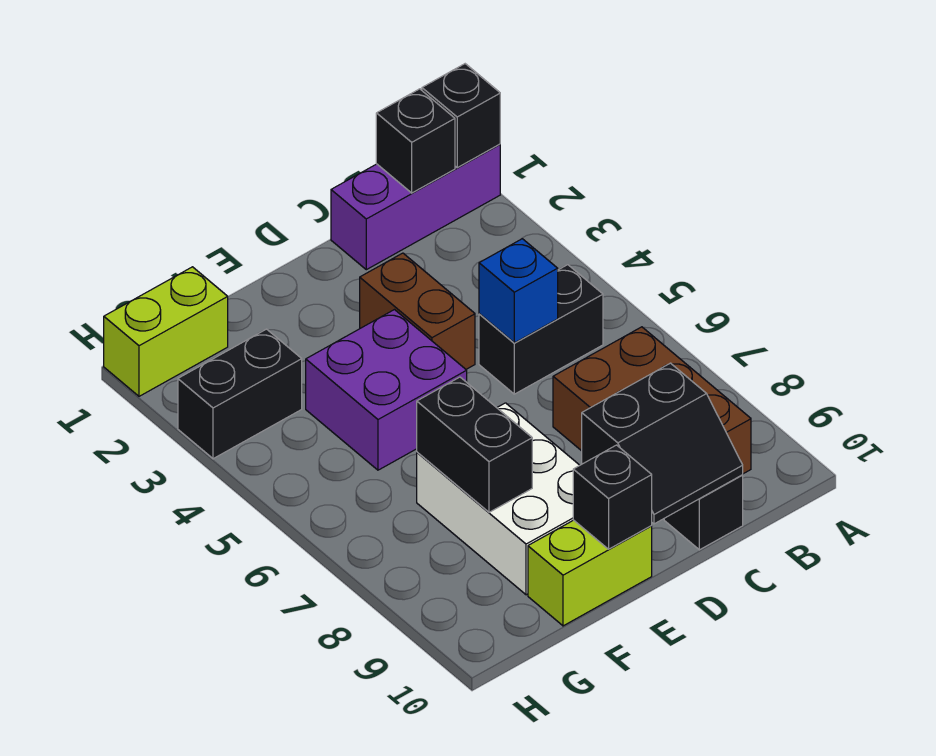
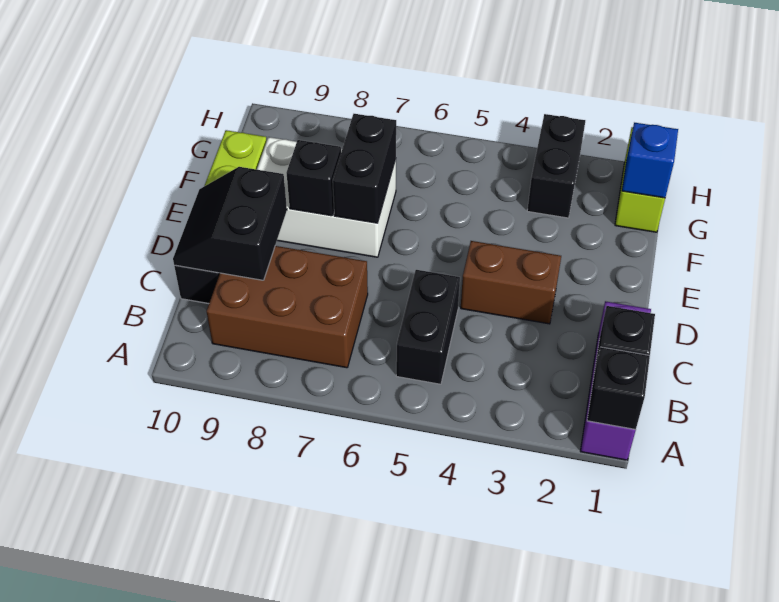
blue brick C5 level 2 -> blue brick G1 level 2
purple brick E4:F5 level 1 -> none
black brick E10 level 2 -> black brick E8 level 2
black brick F7:F8 level 2 -> black brick E7:F7 level 2

